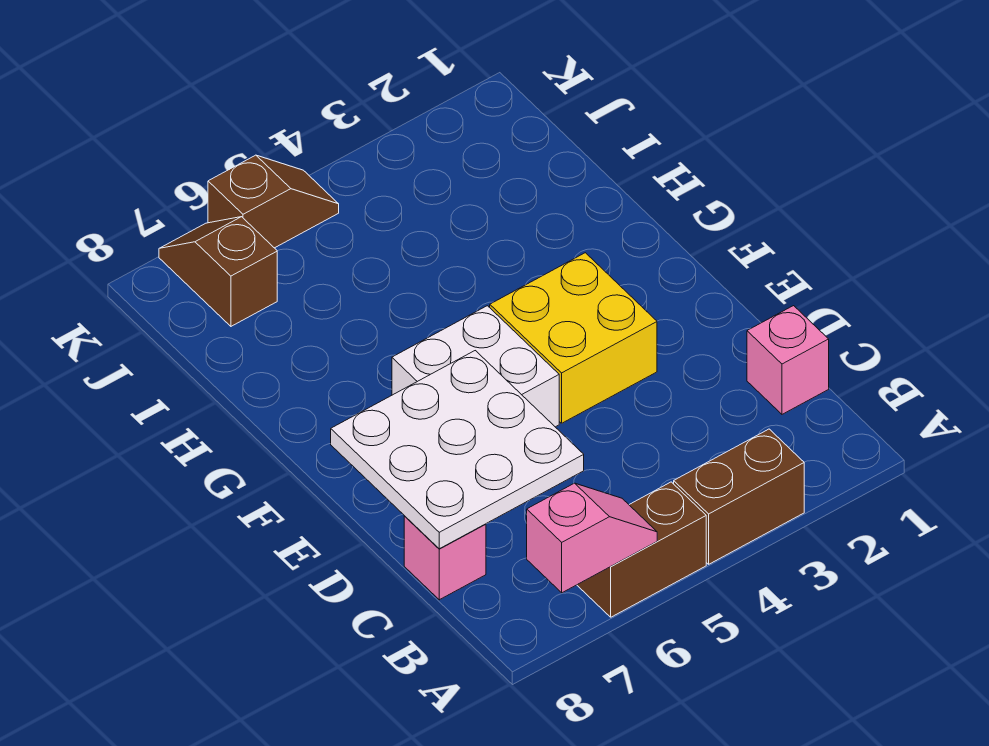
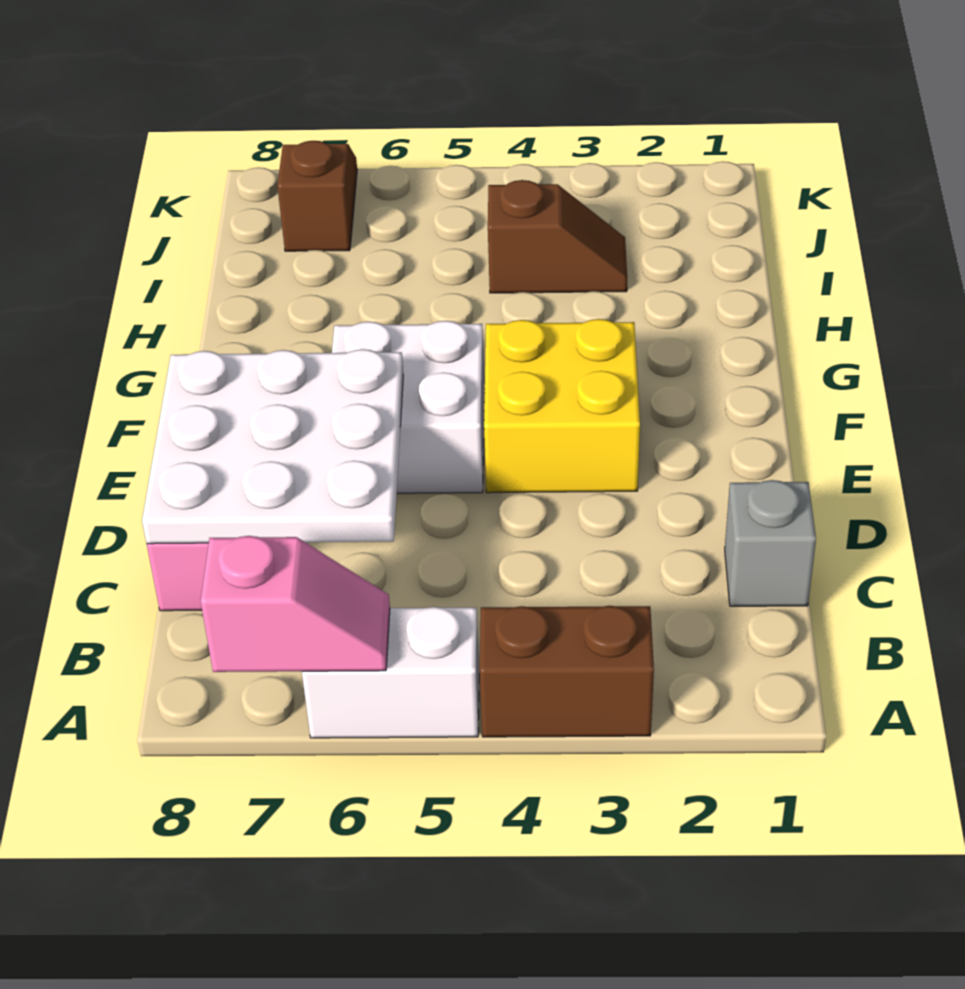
brown brick A5:A6 level 1 -> white brick A5:A6 level 1
pink brick C1 level 1 -> grey brick C1 level 1
brown slope K5:K6 level 1 top 6 -> brown slope I3:I4 level 1 top 4

